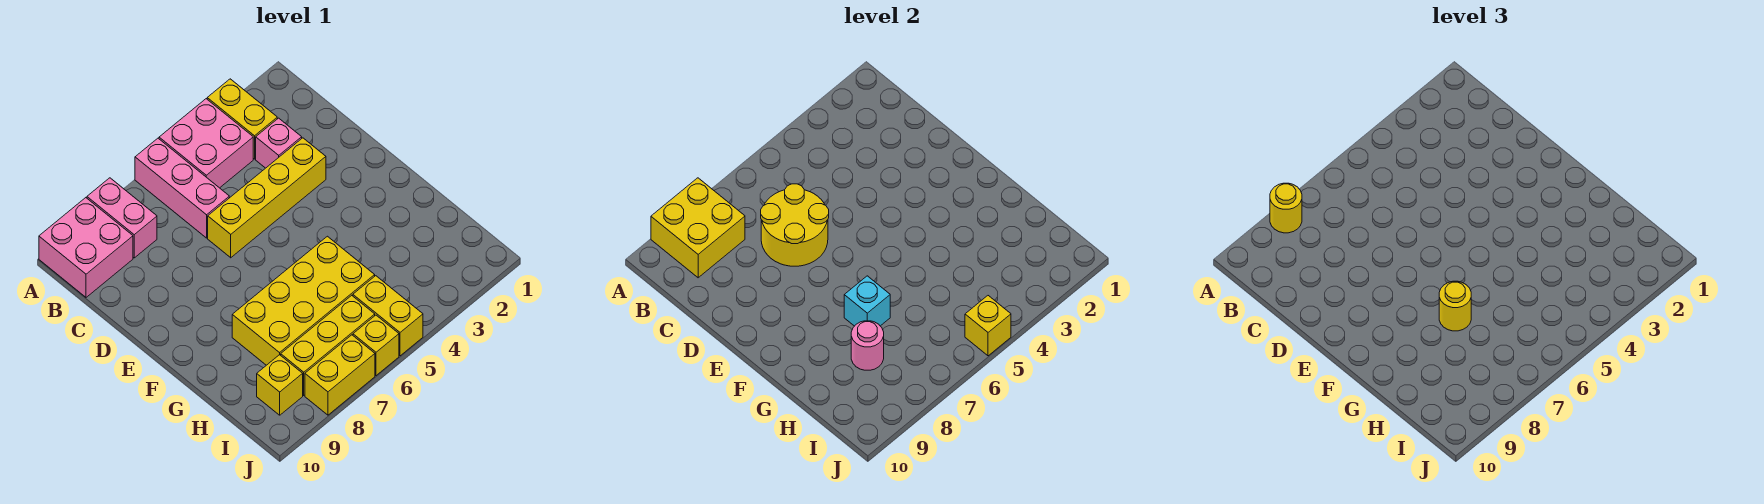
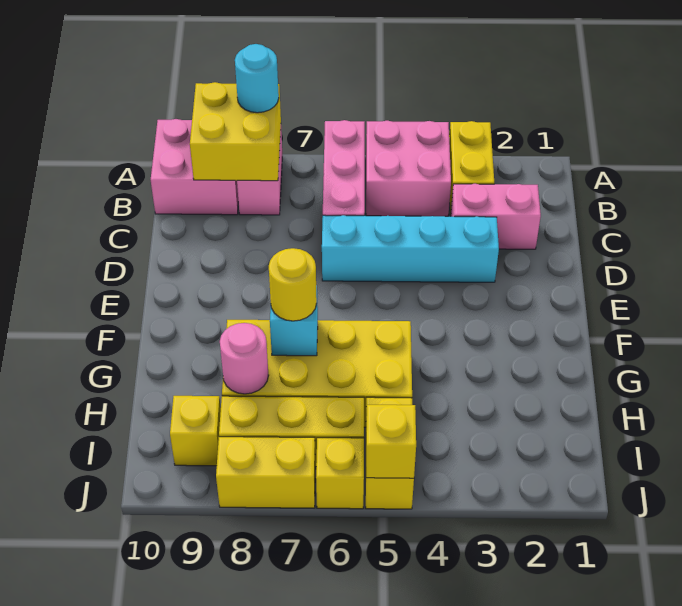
yellow round brick A8 level 3 -> cyan round brick A8 level 3
pink brick C3 level 1 -> pink brick C2:C3 level 1
yellow round brick C6:D7 level 2 -> none
yellow brick D3:D6 level 1 -> cyan brick D3:D6 level 1

